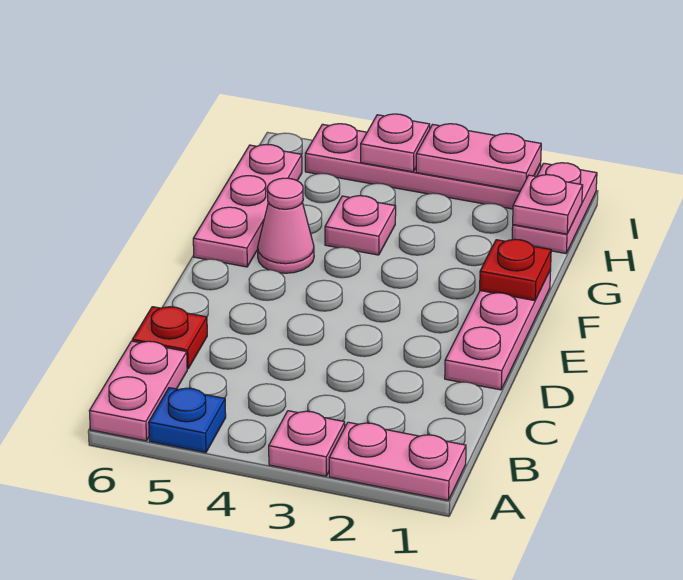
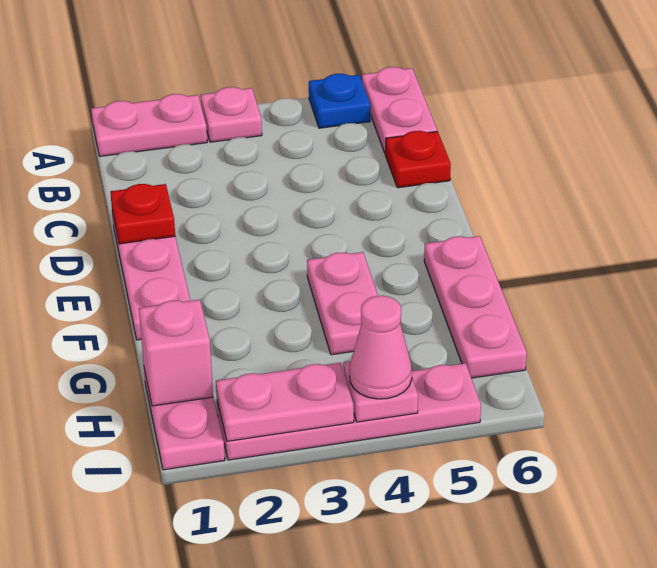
red plate F1 level 2 -> red plate D1 level 2
pink cone F5 level 1 -> pink cone I4 level 3
pink plate G4 level 1 -> pink plate F4:G4 level 1
pink plate H1 level 2 -> pink brick H1 level 2

